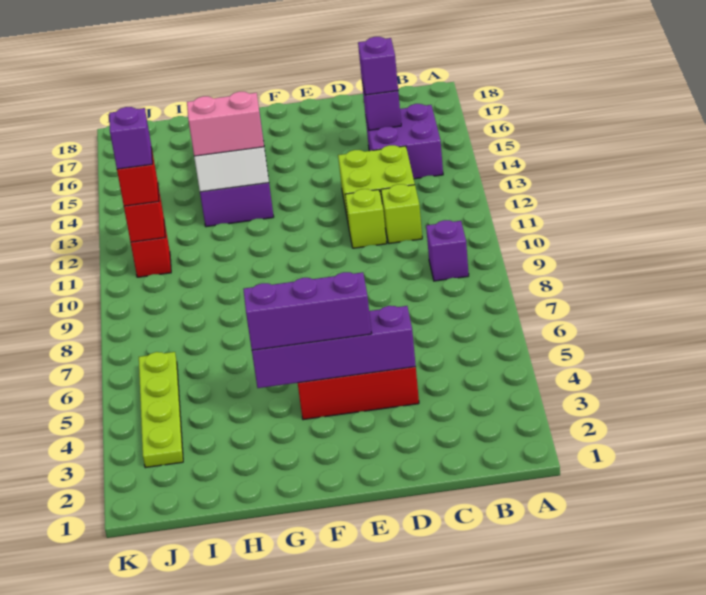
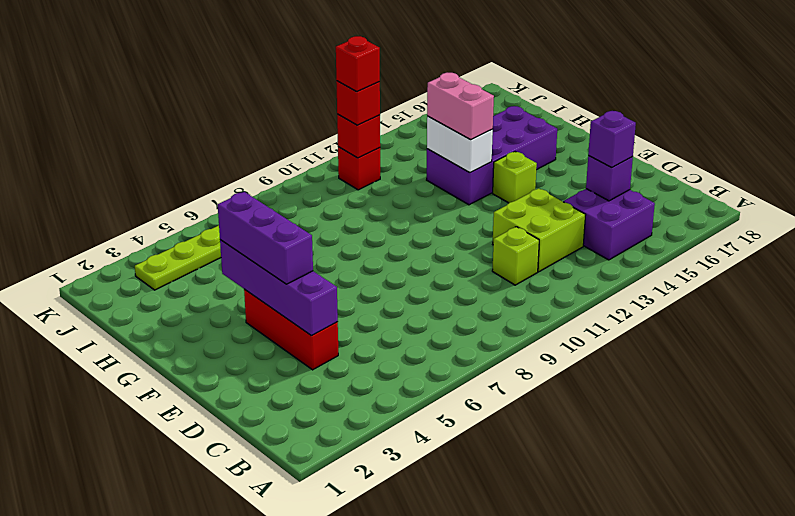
purple brick B9 level 1 -> none
lime brick D11 level 1 -> lime brick F14 level 1
purple brick J11 level 4 -> red brick J11 level 4

